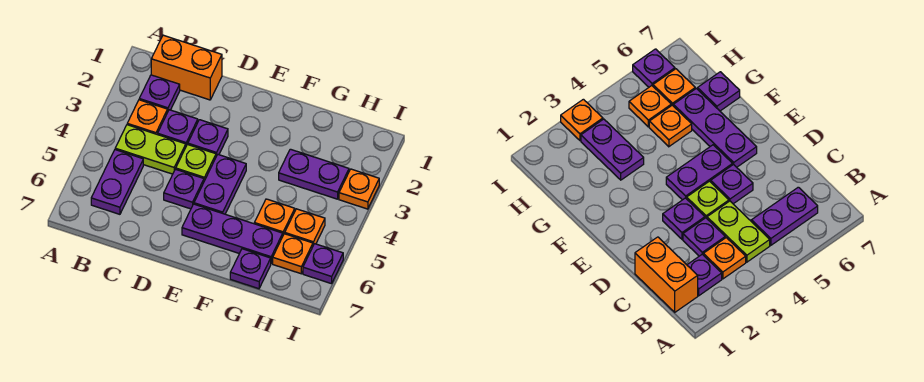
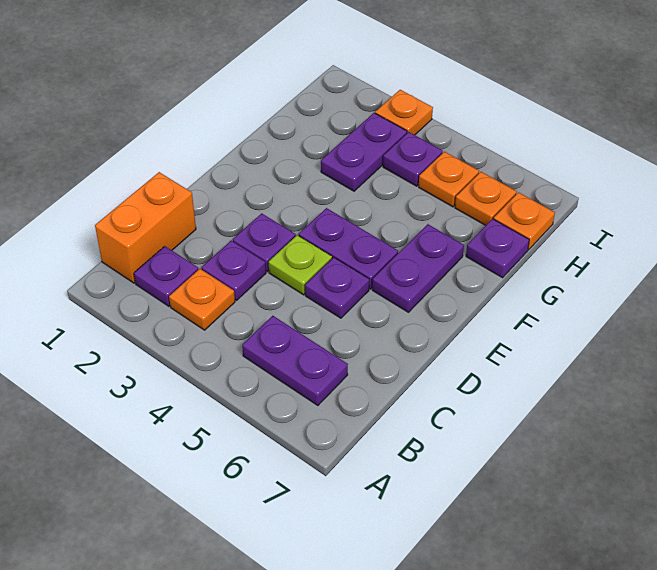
lime plate B4:C4 level 1 -> none
purple plate E6:G6 level 1 -> purple plate E6:F6 level 1
orange plate G5 level 1 -> orange plate H7 level 1
purple plate I6 level 1 -> purple plate H4 level 1

